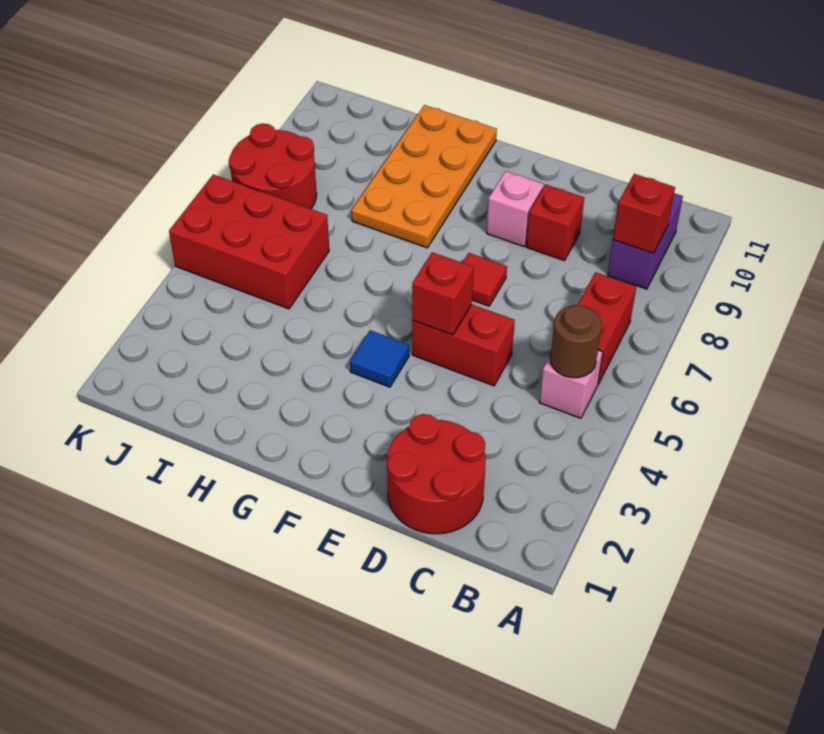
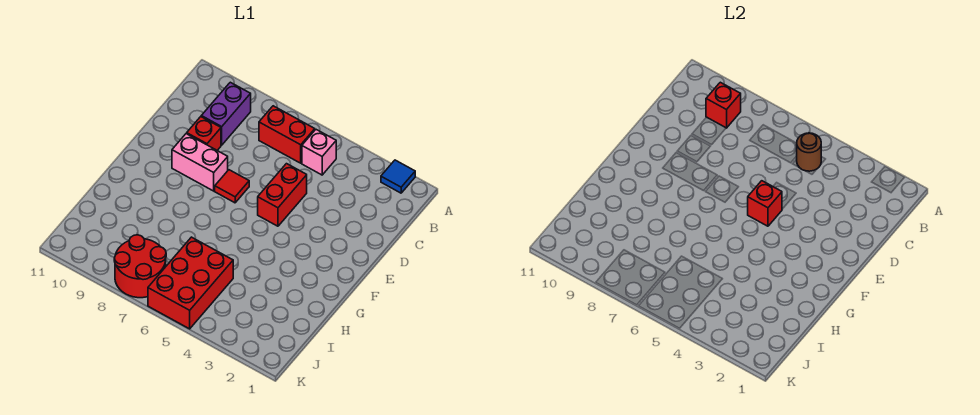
purple brick B9:B10 level 1 -> purple brick B9:C9 level 1
red round brick C1:D2 level 1 -> none
pink brick E9 level 1 -> pink brick E8:E9 level 1
blue tile F4 level 1 -> blue tile A2 level 1
orange plate G8:H11 level 1 -> none

